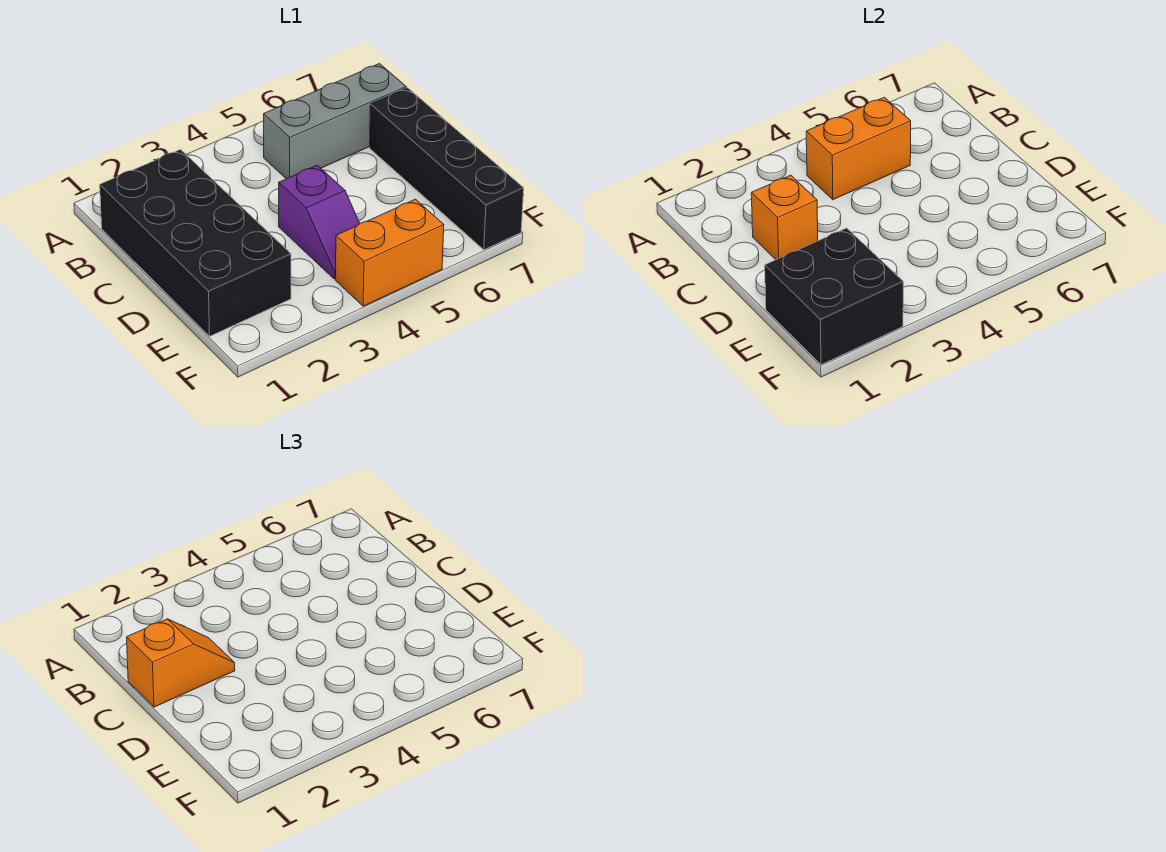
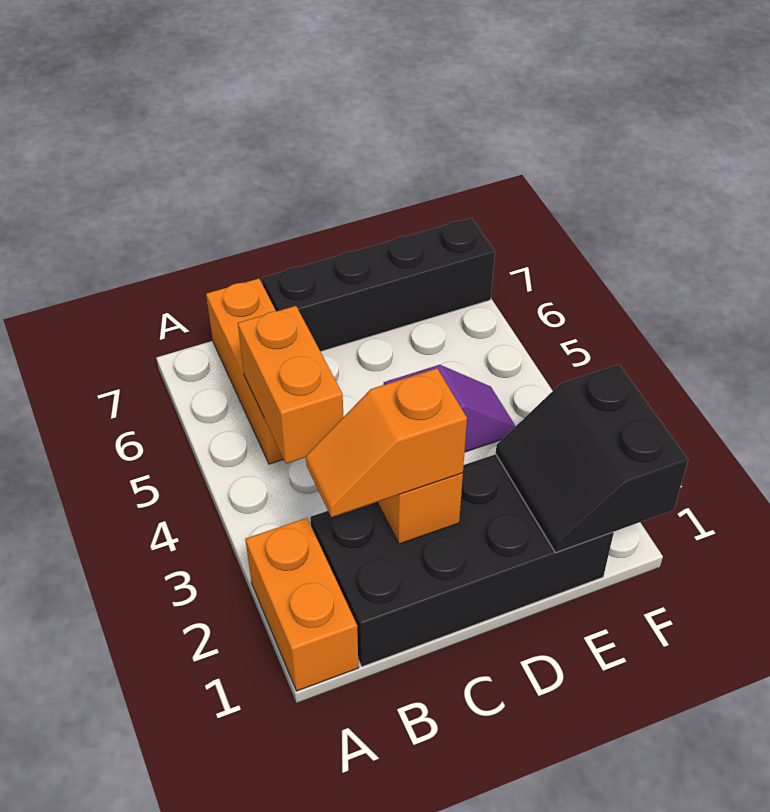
grey brick B5:B7 level 1 -> orange brick B5:B7 level 1
orange slope C1:C2 level 3 top 1 -> orange slope B2:C2 level 3 top C
black brick E1:F2 level 2 -> black slope E1:F2 level 2 top F
orange brick F4:F5 level 1 -> orange brick A1:A2 level 1

